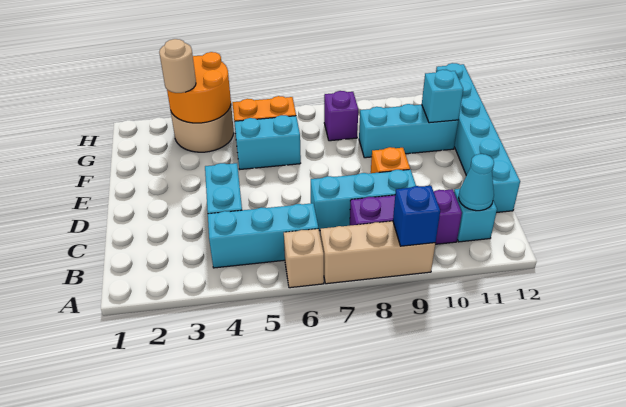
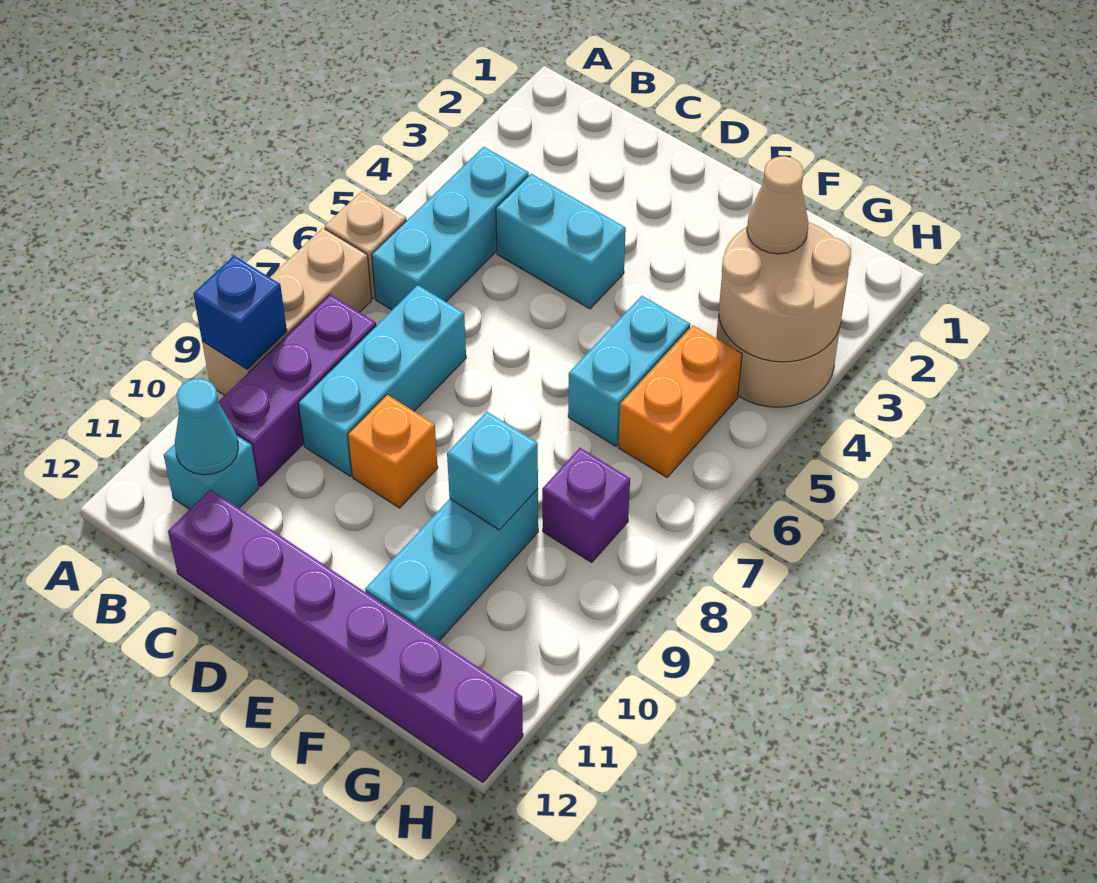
cyan brick C12:H12 level 1 -> purple brick C12:H12 level 1
cyan brick F11 level 2 -> cyan brick F9 level 2
orange round brick G3:H4 level 2 -> tan round brick G3:H4 level 2
tan round brick G3 level 3 -> tan cone G3 level 3

